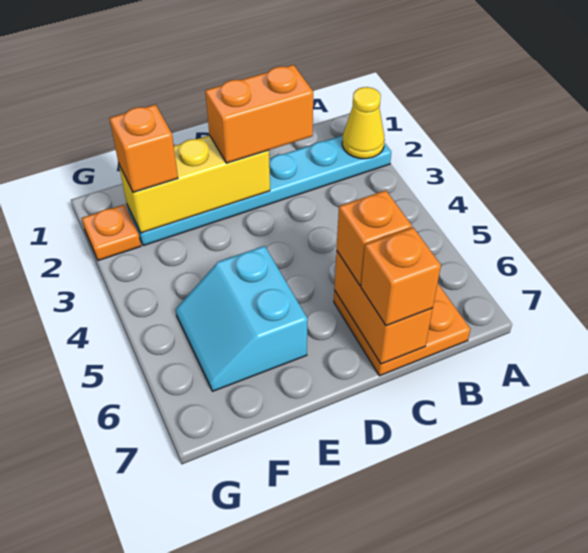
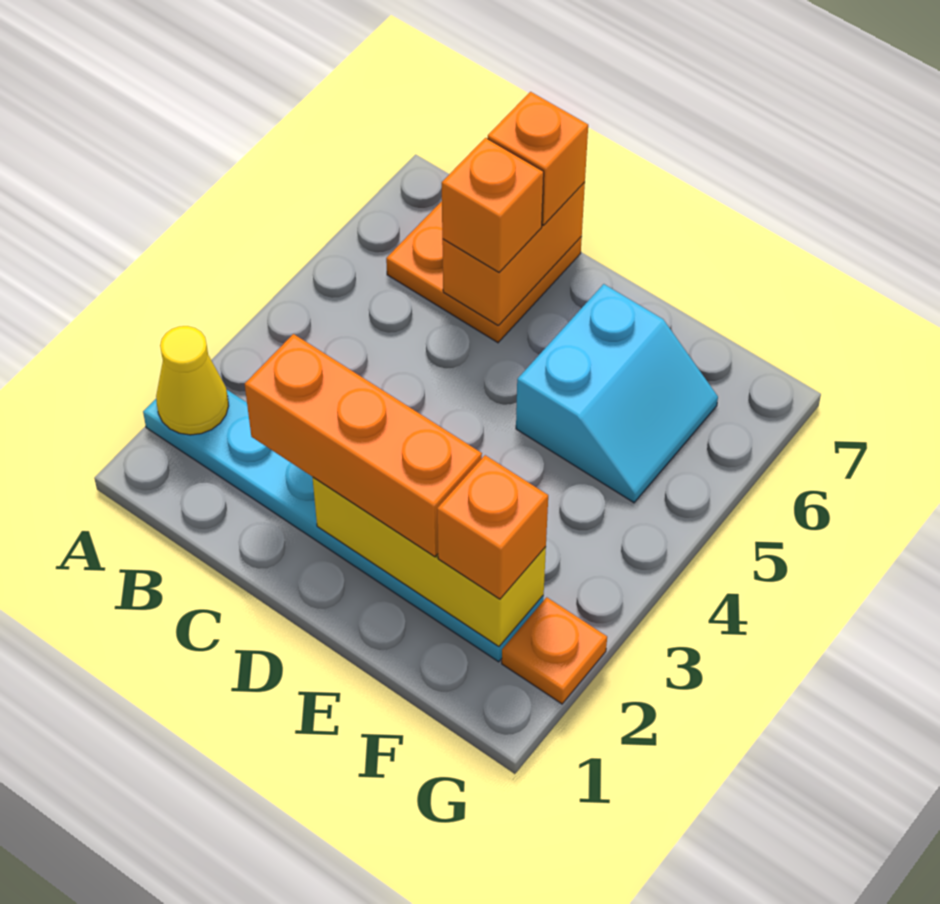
orange brick C2:D2 level 3 -> orange brick C2:E2 level 3

